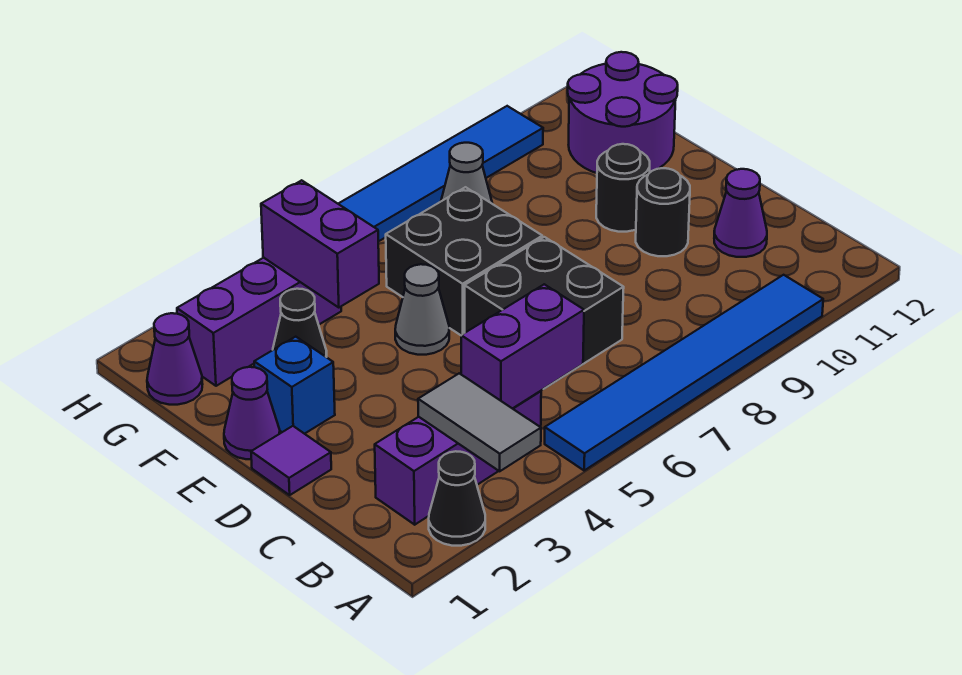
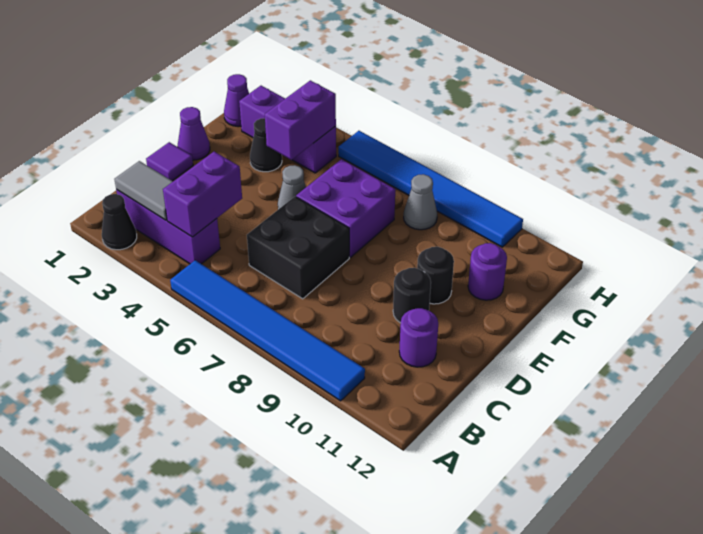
grey tile A3:B3 level 2 -> grey tile B2:B3 level 2
purple brick B4:B5 level 2 -> purple brick B4:C4 level 2
purple cone C11 level 1 -> purple round brick C11 level 1
blue brick E2 level 1 -> none
black brick E6:F7 level 1 -> purple brick E6:F7 level 1
purple round brick F11:G12 level 1 -> purple round brick F11 level 1

